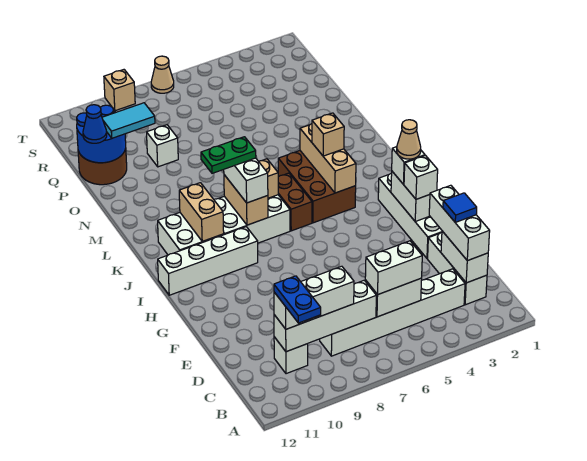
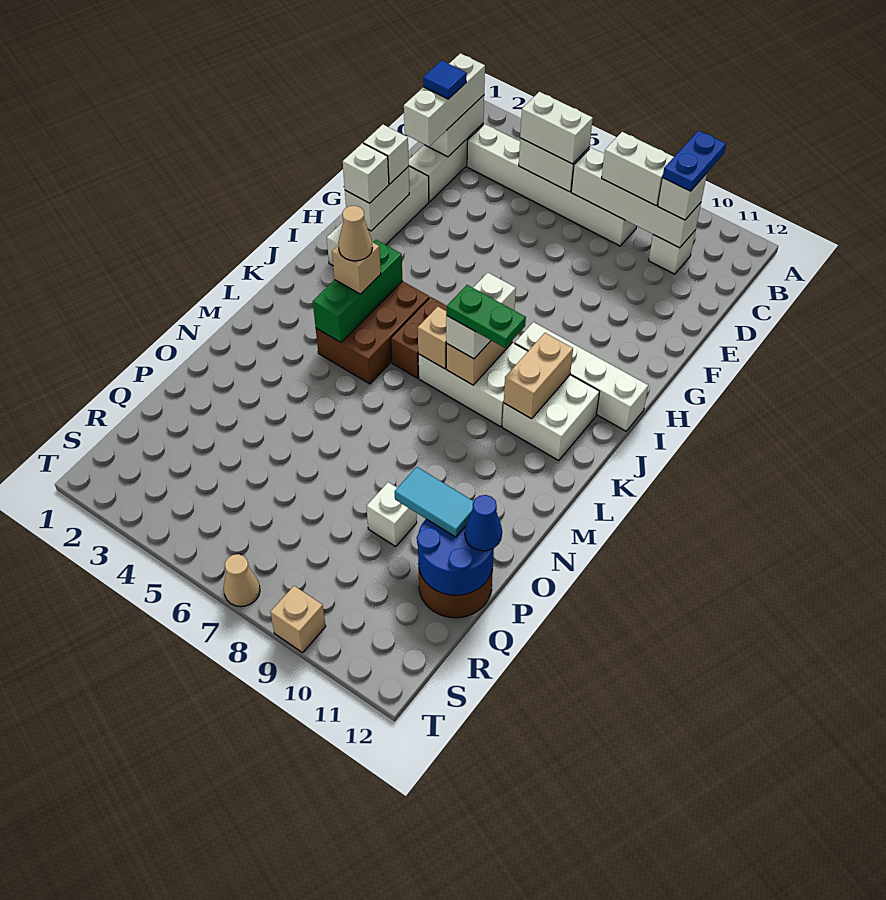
tan cone H2 level 4 -> tan cone K4 level 4
tan brick J4:L4 level 2 -> green brick J4:L4 level 2

